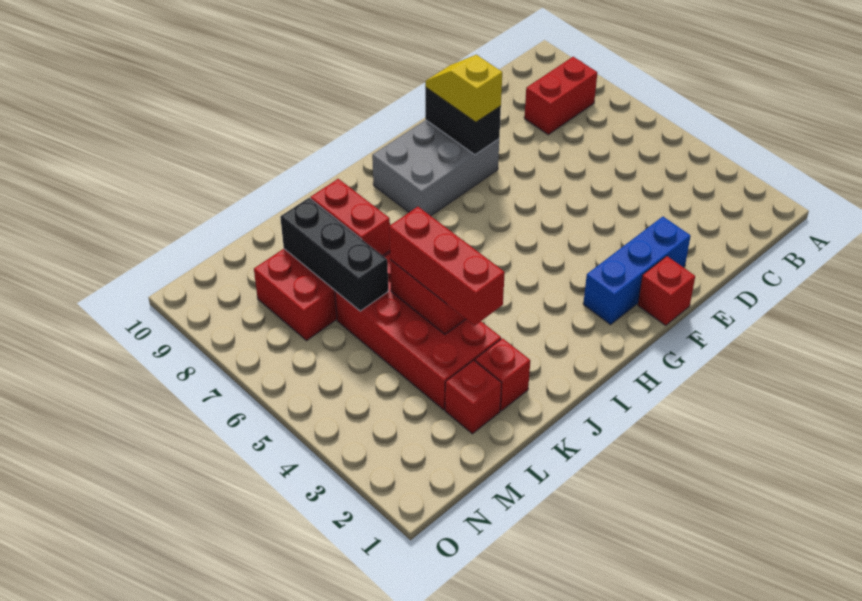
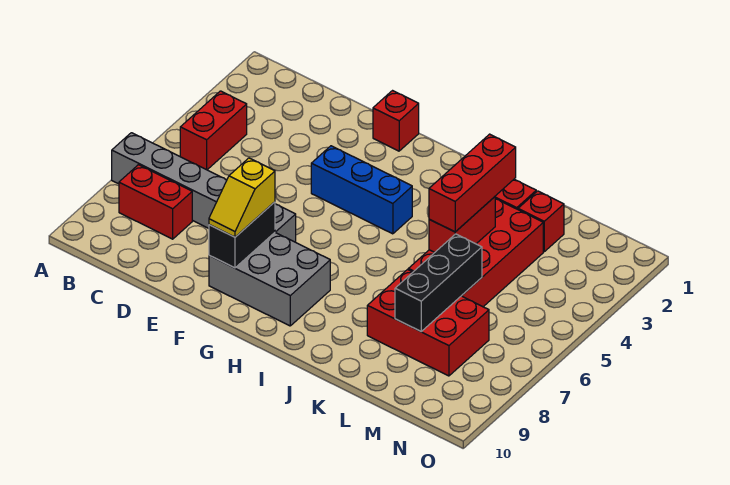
none -> grey brick A7:F7 level 1
blue brick E2:G2 level 1 -> blue brick F4:H4 level 1
red brick K7:K8 level 2 -> red brick B4:B5 level 1

